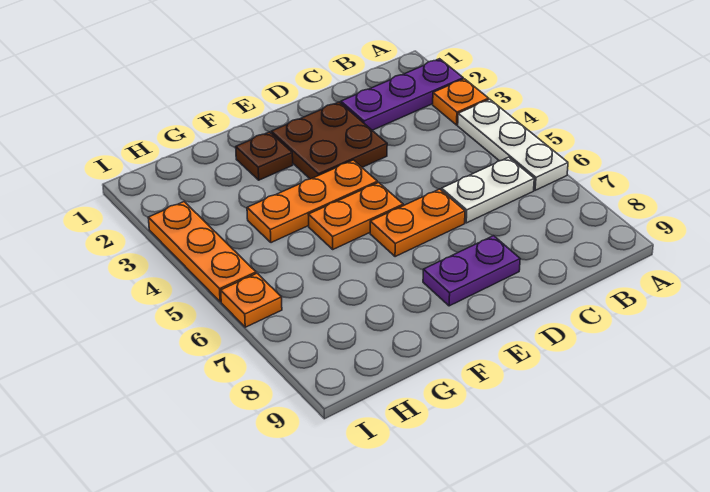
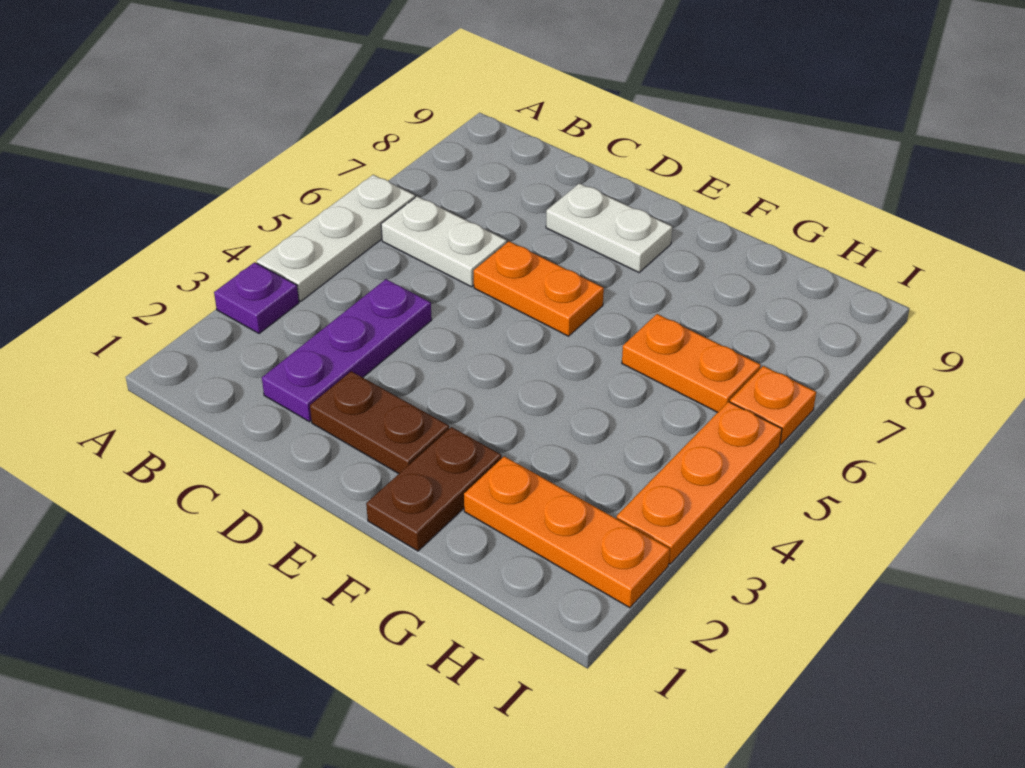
purple plate A2:C2 level 1 -> purple plate C2:C4 level 1
orange plate A3 level 1 -> purple plate A3 level 1
brown plate D2:E3 level 1 -> brown plate D2:E2 level 1
purple plate D8:E8 level 1 -> white plate D8:E8 level 1
orange plate E4:G4 level 1 -> orange plate G2:I2 level 1
orange plate E5:F5 level 1 -> orange plate G6:H6 level 1
brown plate F2 level 1 -> brown plate F1:F2 level 1

